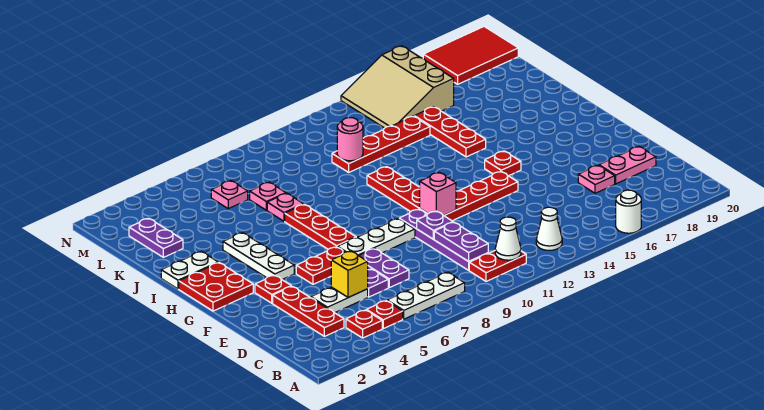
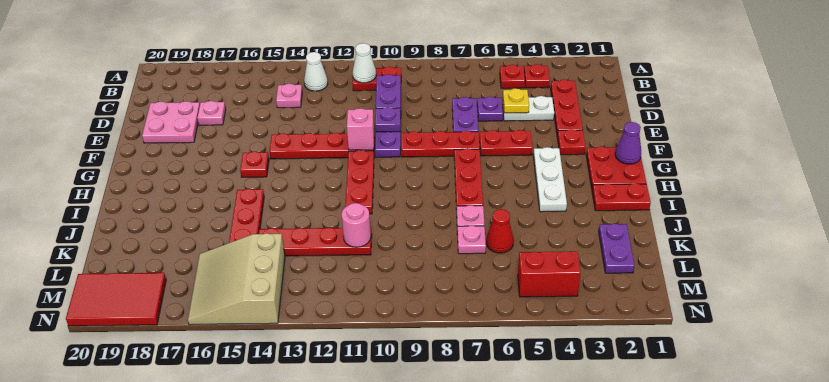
white round brick A16 level 1 -> none
white plate B6:B8 level 1 -> none
yellow brick D5 level 2 -> yellow plate D5 level 2
pink plate D18:D19 level 1 -> pink plate D18:E19 level 1
white plate F7:F9 level 1 -> red plate F7:F9 level 1
none -> purple cone G1 level 2
white plate I1:I2 level 1 -> red plate I1:I2 level 1
none -> red cone K6 level 1
pink plate L6 level 1 -> pink plate C14 level 1
tan slope L14:N16 level 1 top 16 -> tan slope L14:N16 level 1 top 14
none -> red brick M4:M5 level 1

